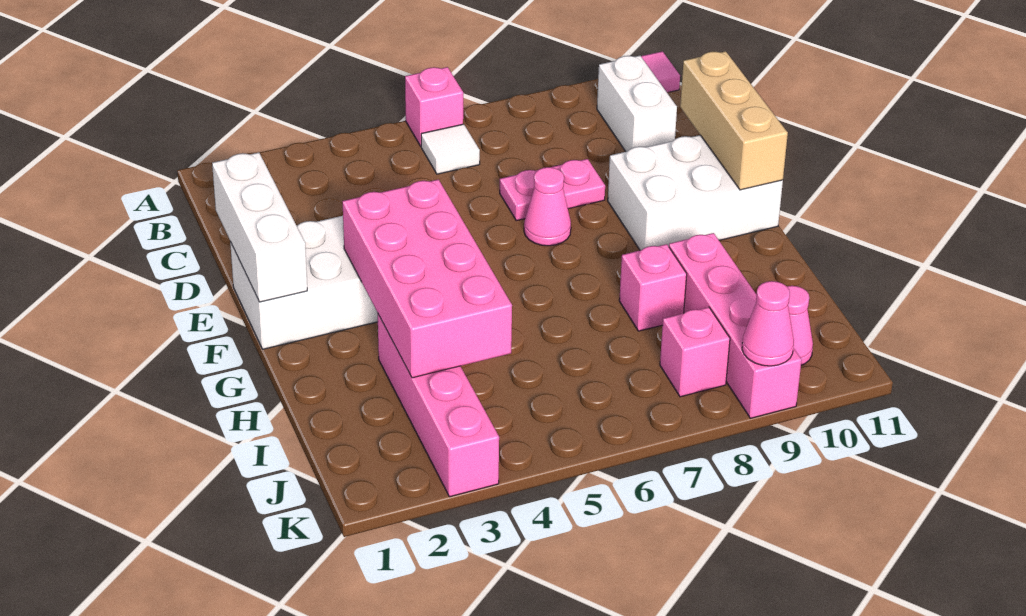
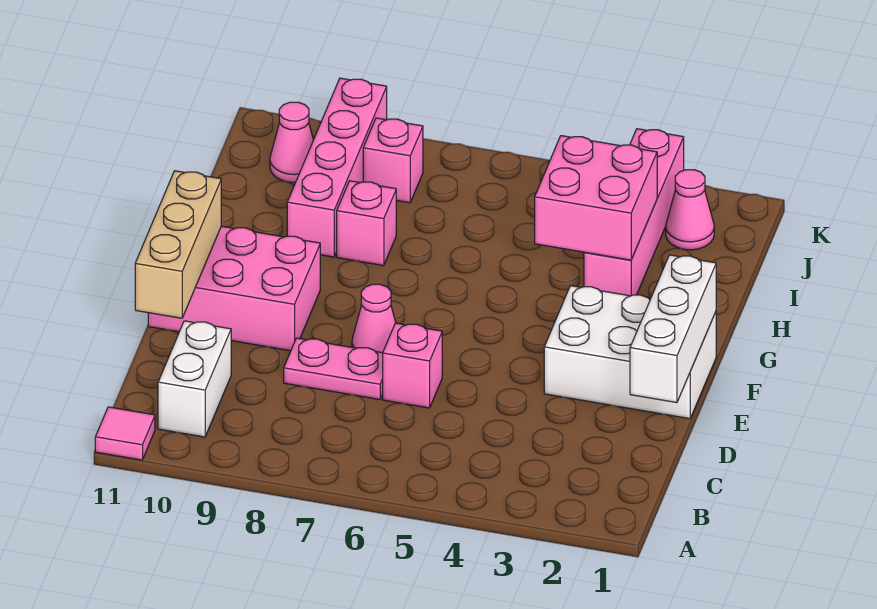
pink brick A6 level 1 -> pink brick D6 level 1
white tile B6 level 1 -> none
white brick E9:F11 level 1 -> pink brick E9:F11 level 1
pink brick F3:I4 level 2 -> pink brick H3:I4 level 2
pink cone K9 level 2 -> pink cone J2 level 1

